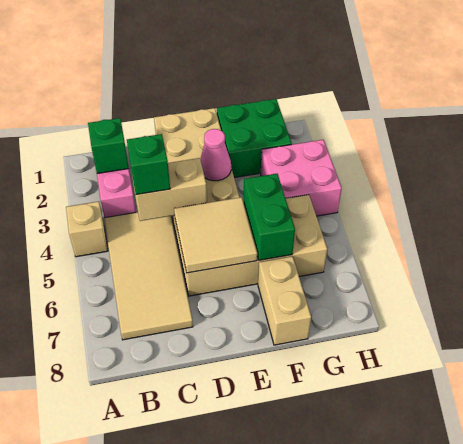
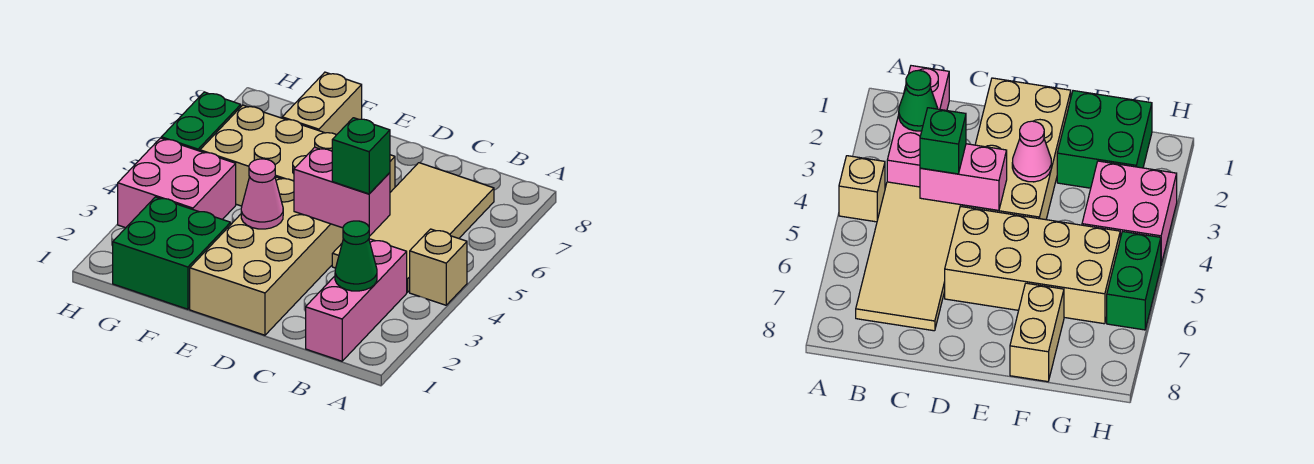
green brick B2 level 2 -> green cone B2 level 2
tan brick C4:D4 level 2 -> pink brick C4:D4 level 2
tan tile D5:E6 level 2 -> none
green brick F5:F6 level 2 -> green brick H5:H6 level 1

